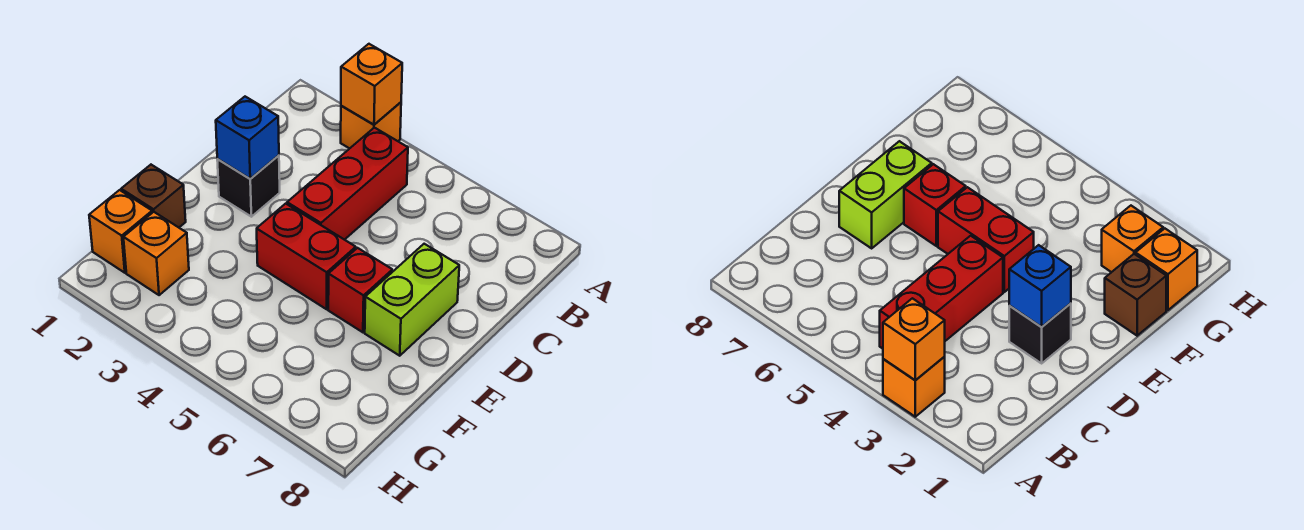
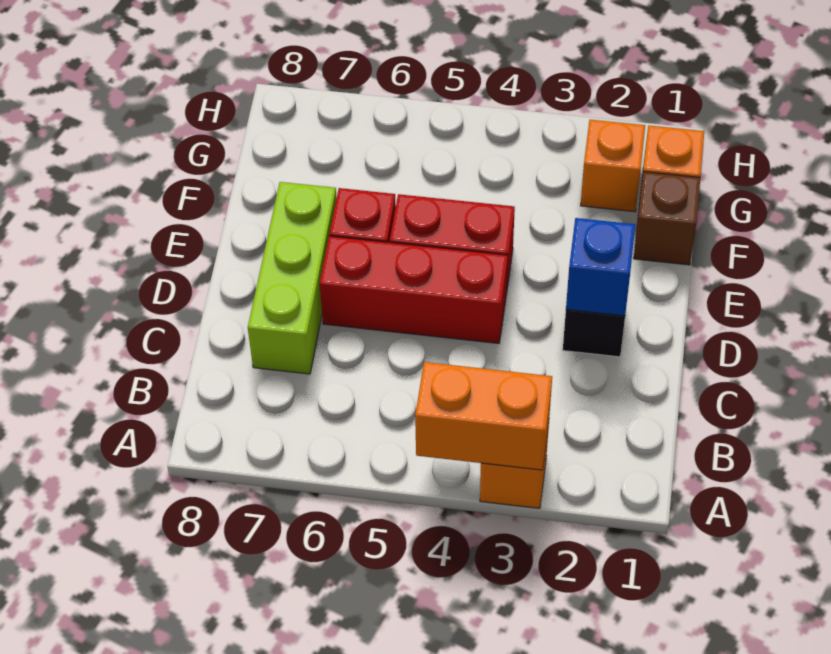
orange brick A3 level 2 -> orange brick A3:A4 level 2
red brick B4:D4 level 1 -> red brick D4:D6 level 1
lime brick D7:E7 level 1 -> lime brick C7:E7 level 1

